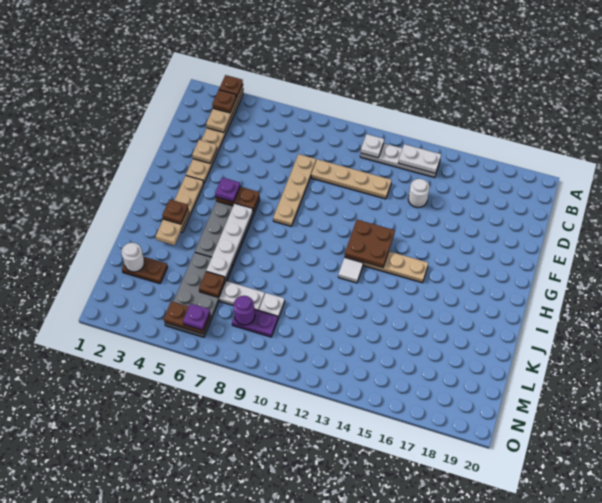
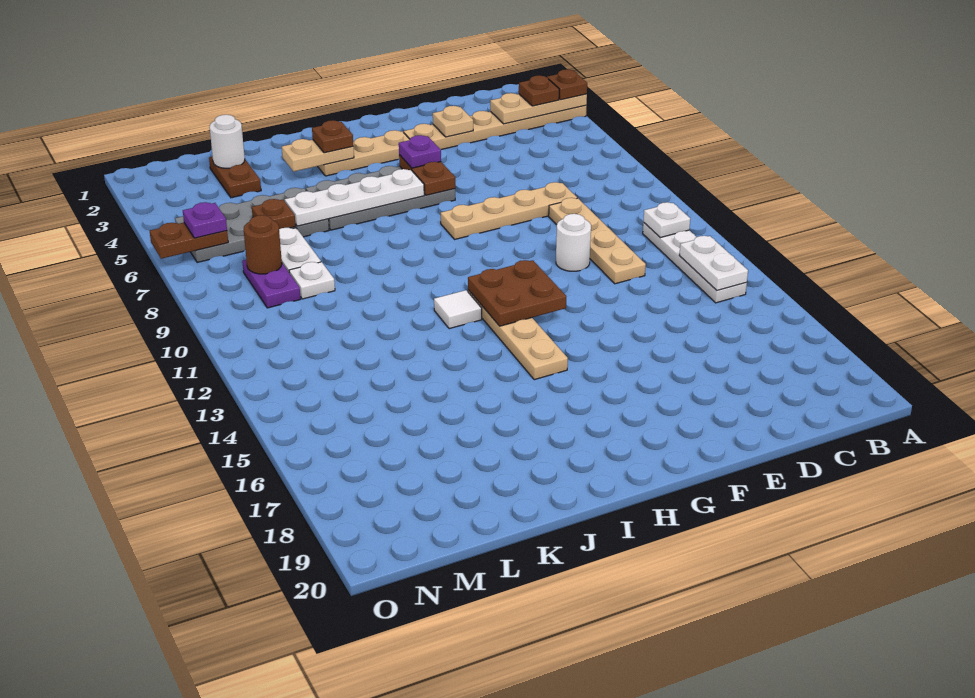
white round brick D14 level 1 -> white round brick E11 level 1
purple round brick M8 level 2 -> brown round brick M8 level 2
brown plate N5:N6 level 2 -> brown plate N6:O6 level 2

